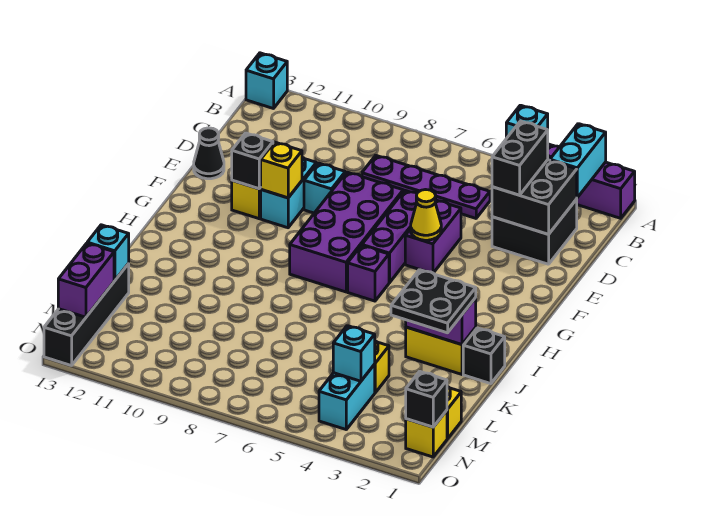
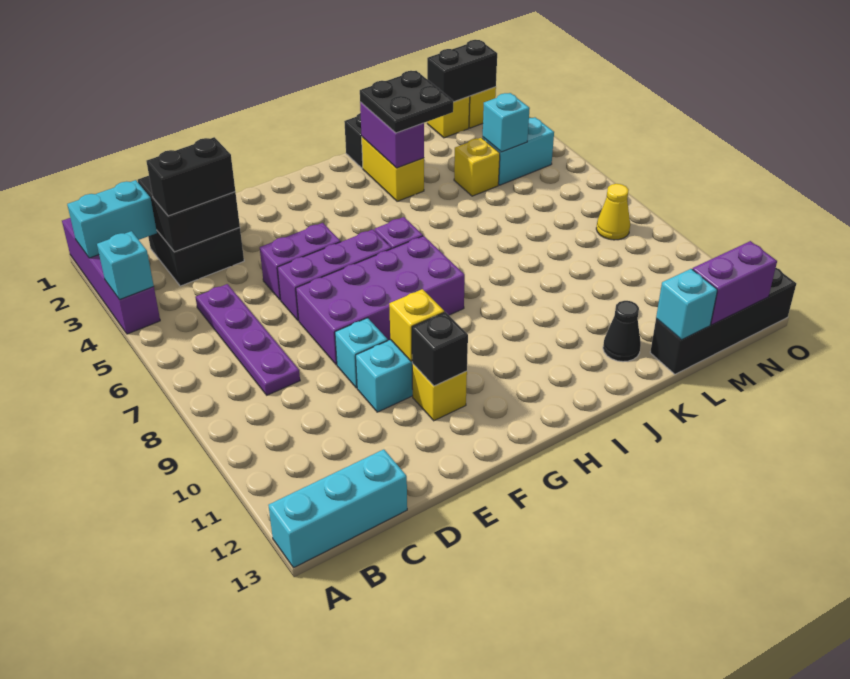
cyan brick A13 level 1 -> cyan brick A13:C13 level 1
black cone E13 level 1 -> black cone K12 level 1
yellow cone F5 level 2 -> yellow cone N8 level 1
black brick N1 level 2 -> black brick M1:N1 level 2

